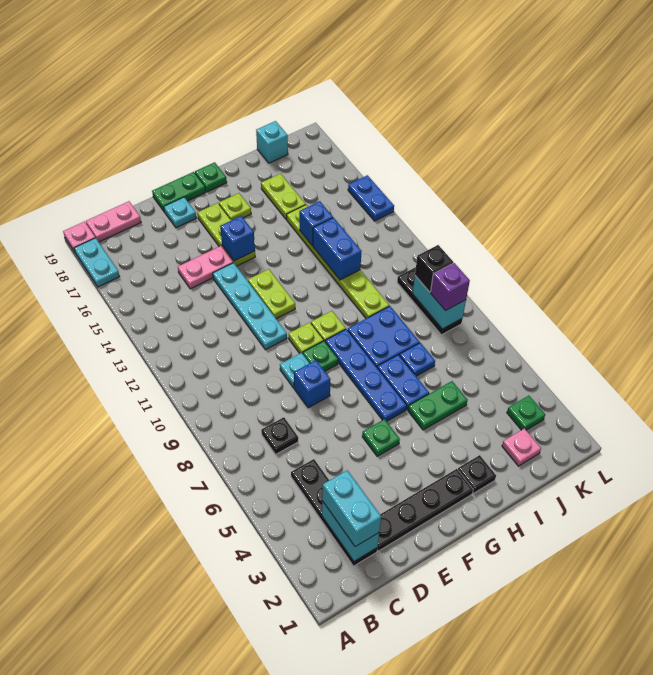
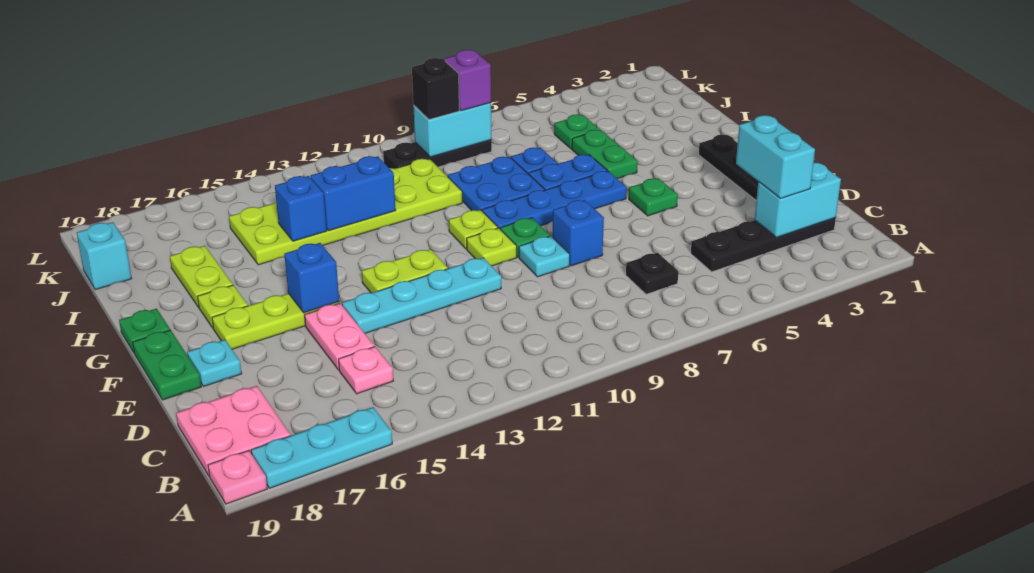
cyan plate A17:A18 level 1 -> cyan plate A16:A18 level 1
pink plate B19:C19 level 1 -> pink plate B18:C19 level 1
cyan brick C2:C3 level 3 -> cyan brick C3:D3 level 3
black plate H2 level 1 -> none
lime plate I10:I15 level 1 -> lime plate I10:J15 level 1
lime plate I16:I17 level 1 -> lime plate H17:I17 level 1
pink plate J2 level 1 -> pink plate C15 level 1
green plate K3 level 1 -> green plate J5 level 1
blue plate L14:L15 level 1 -> none

